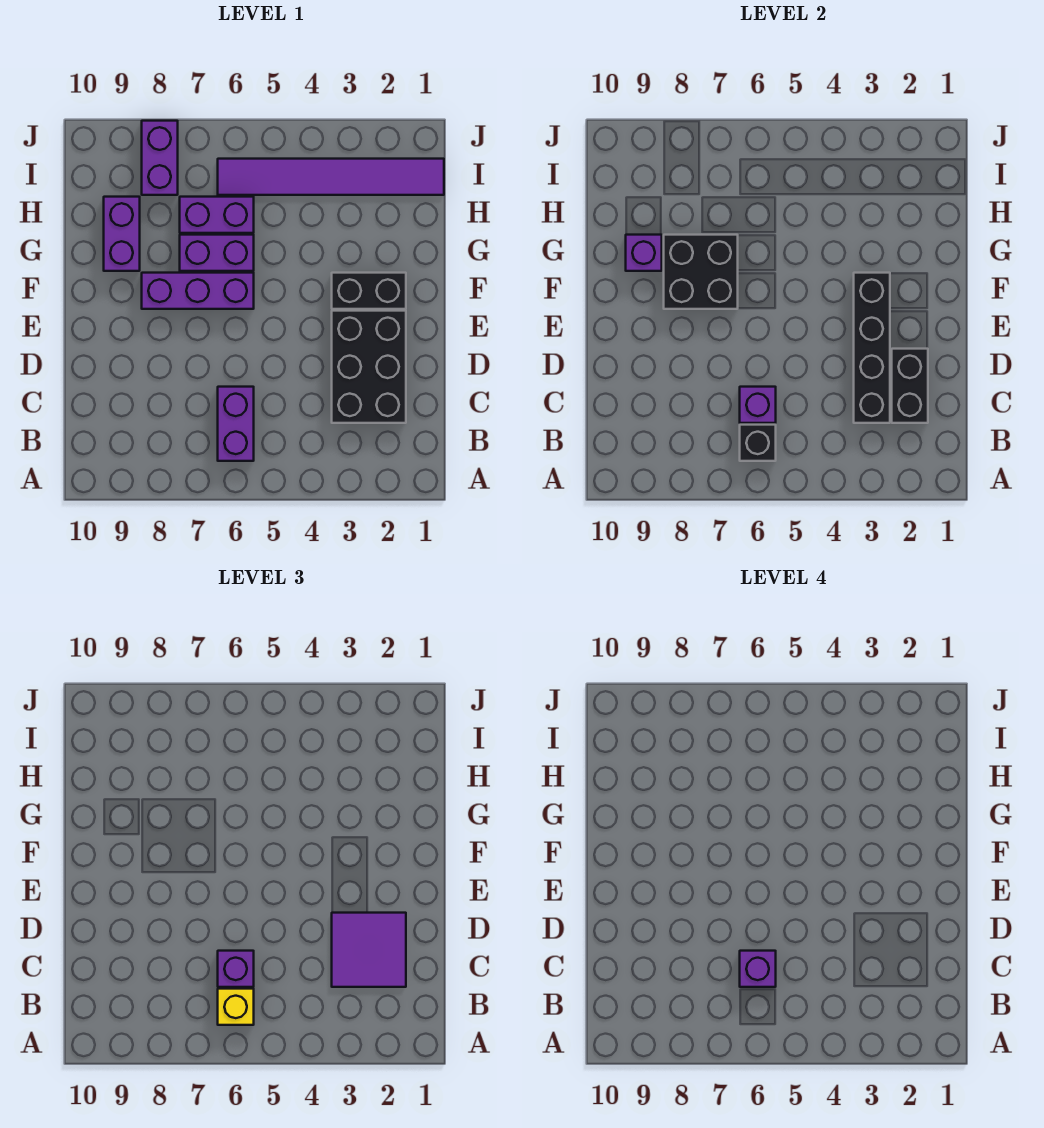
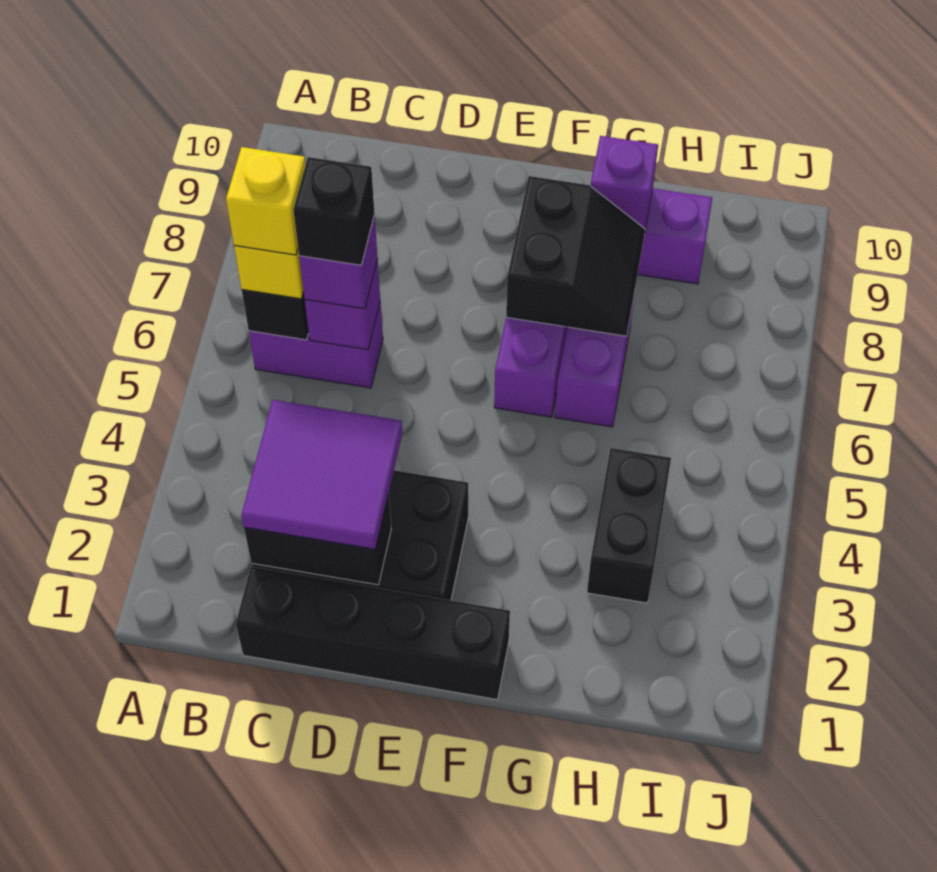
none -> yellow brick B6 level 4
black brick C3:F3 level 2 -> black brick C1:F1 level 1
purple brick C6 level 4 -> black brick C6 level 4
black brick F2:F3 level 1 -> black brick H3:H4 level 1
black brick F7:G8 level 2 -> black slope F7:G8 level 2 top F
purple brick H6:H7 level 1 -> none
purple tile I1:I6 level 1 -> none
purple brick I8:J8 level 1 -> none

